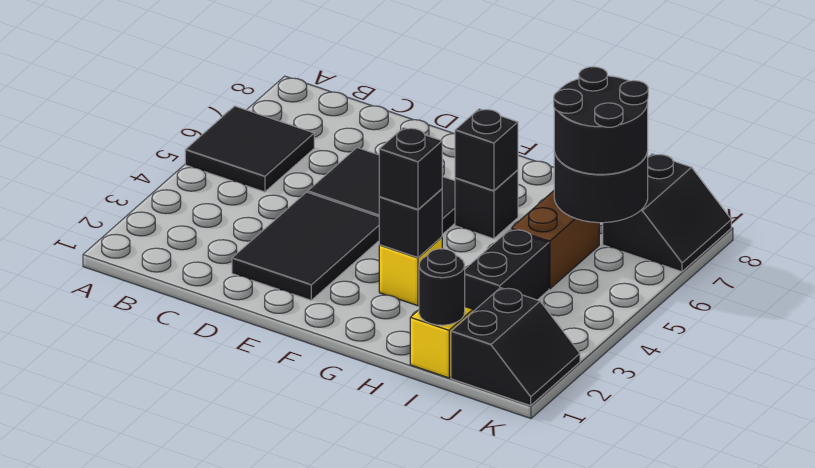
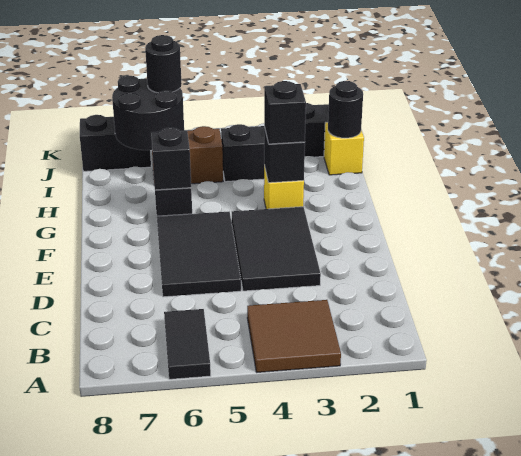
none -> brown tile A3:B4 level 1
black tile A5:B6 level 1 -> black tile A6:B6 level 1
black tile D2:E4 level 1 -> black tile D3:F4 level 1
black round brick I6:J7 level 3 -> black round brick J6 level 3

